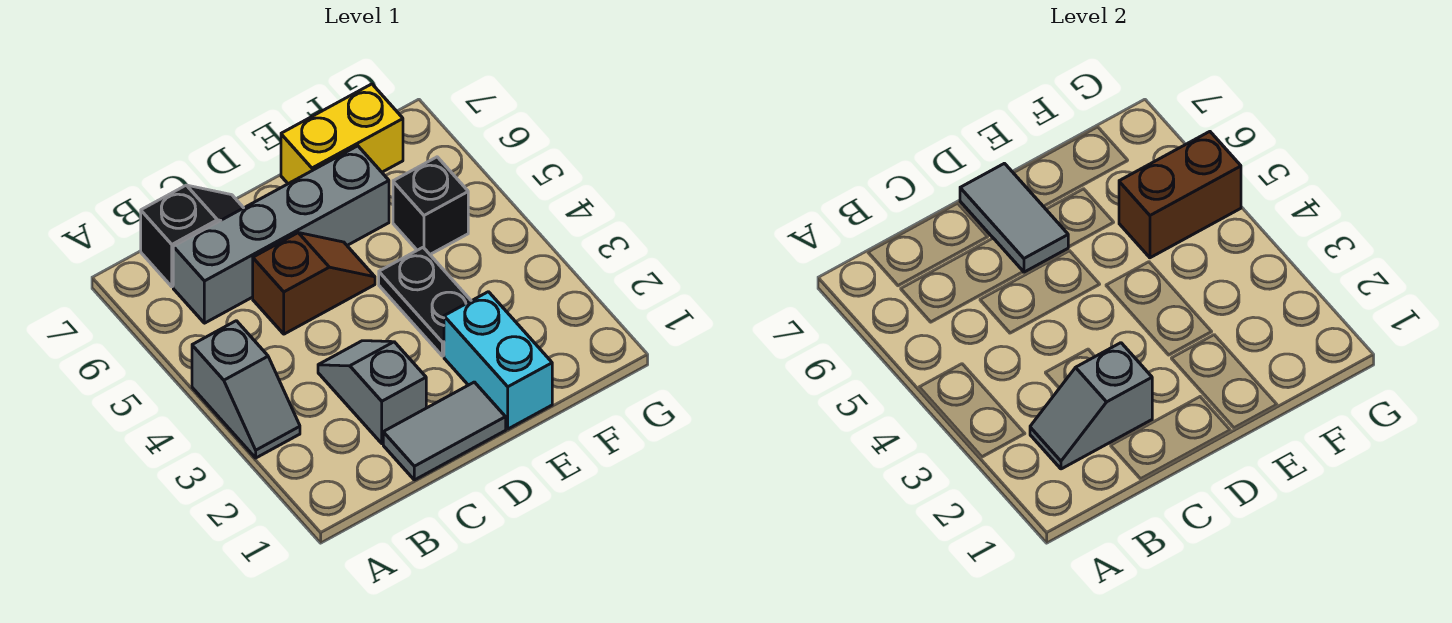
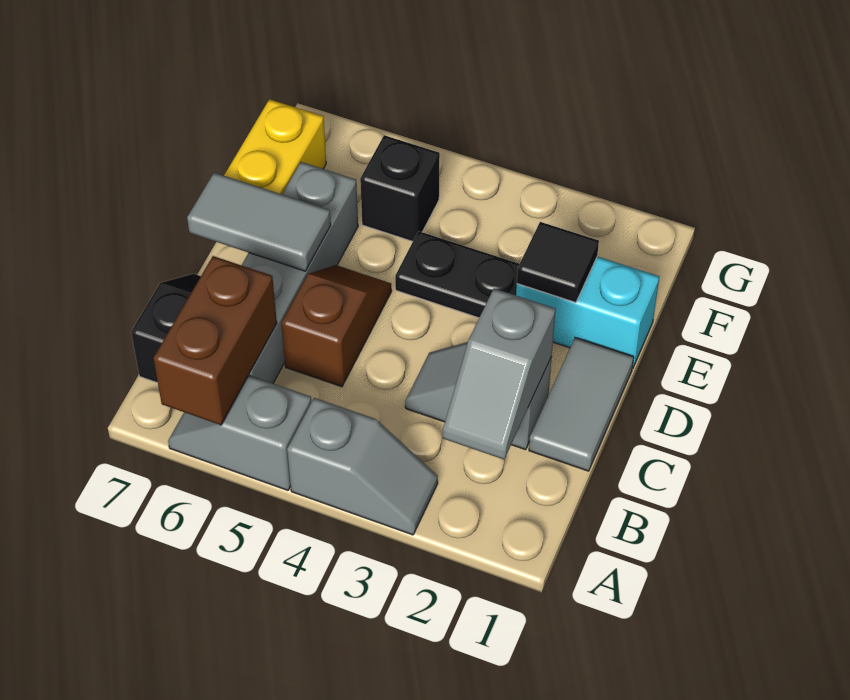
none -> grey slope A5:A6 level 1 top 5
none -> black tile E2 level 2
brown brick F5:G5 level 2 -> brown brick A6:B6 level 2

